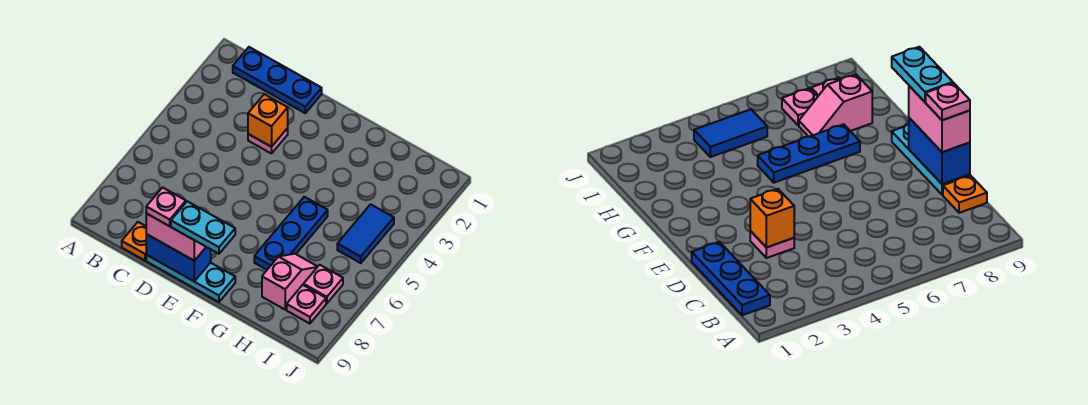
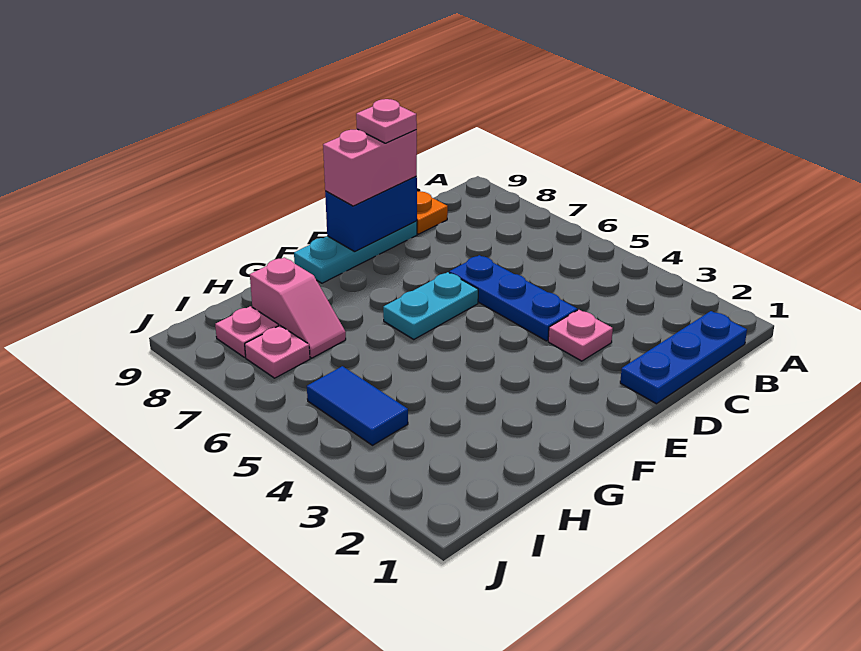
orange brick D3 level 2 -> none
cyan plate E9:F9 level 4 -> cyan plate E6:F6 level 1
blue plate G5:G7 level 1 -> blue plate D4:D6 level 1

